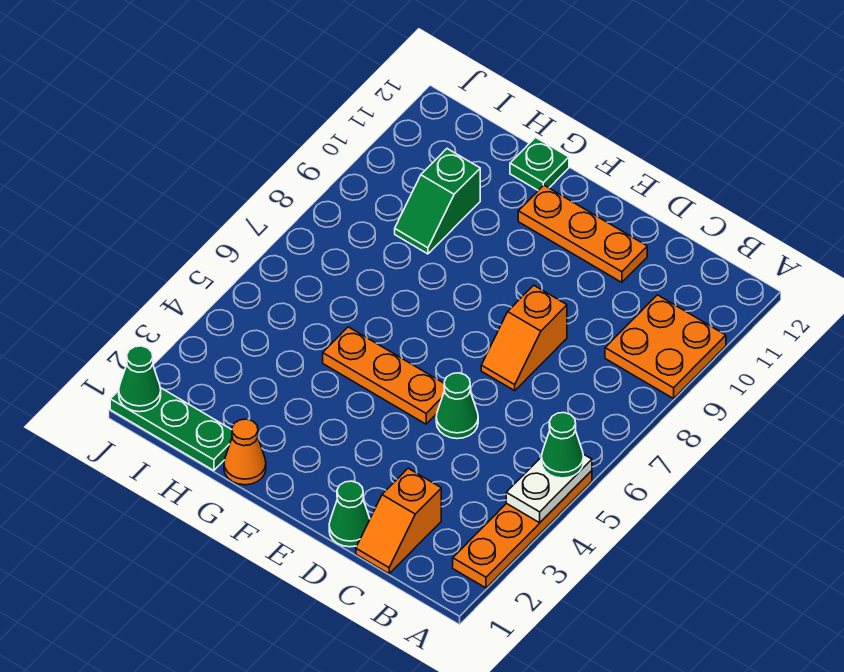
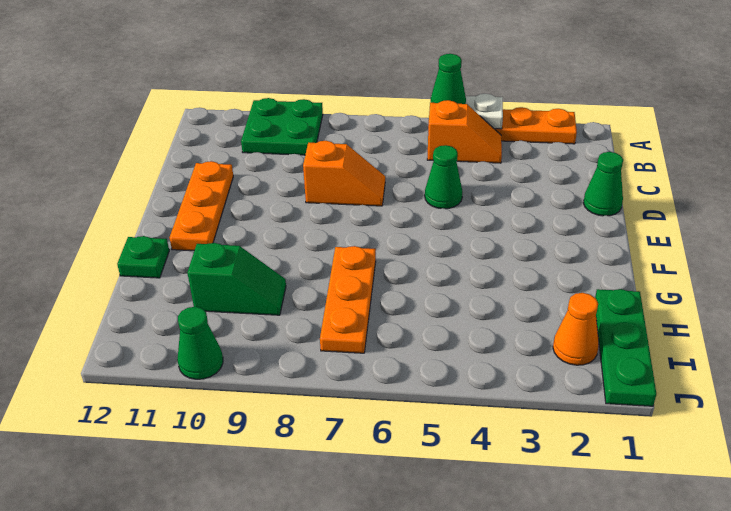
orange plate A9:B10 level 1 -> green plate A9:B10 level 1
orange slope C1:C2 level 1 top 2 -> orange slope B4:B5 level 1 top 5
orange plate E5:G5 level 1 -> orange plate G7:I7 level 1
orange cone G1 level 1 -> orange cone I2 level 1
green cone J1 level 2 -> green cone J10 level 1

